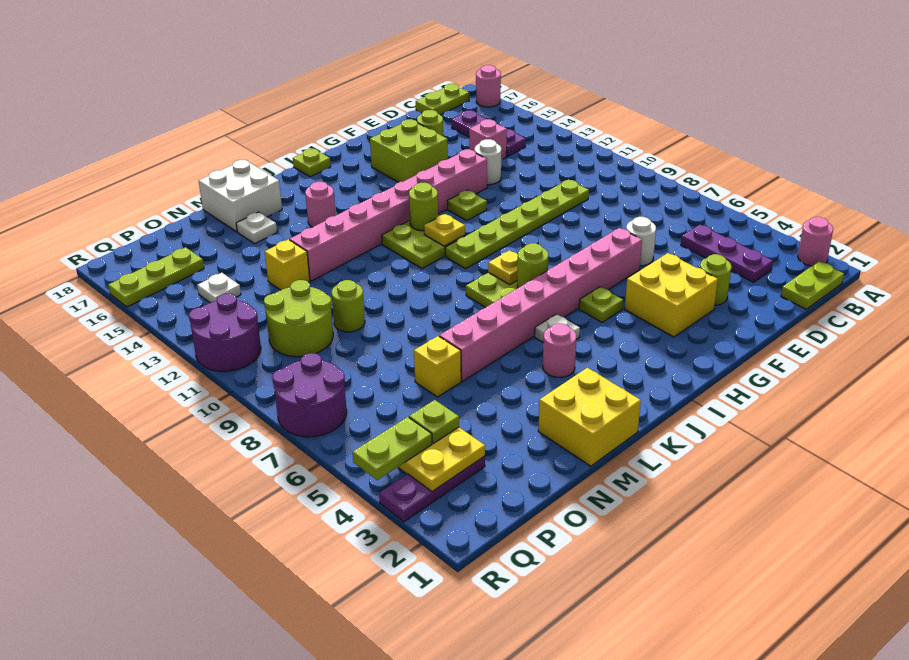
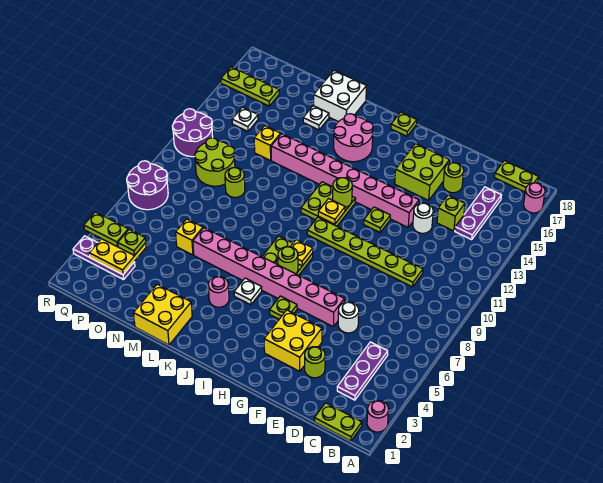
pink brick D14 level 1 -> lime brick D14 level 1
pink round brick K15 level 1 -> pink round brick J15:K16 level 1

